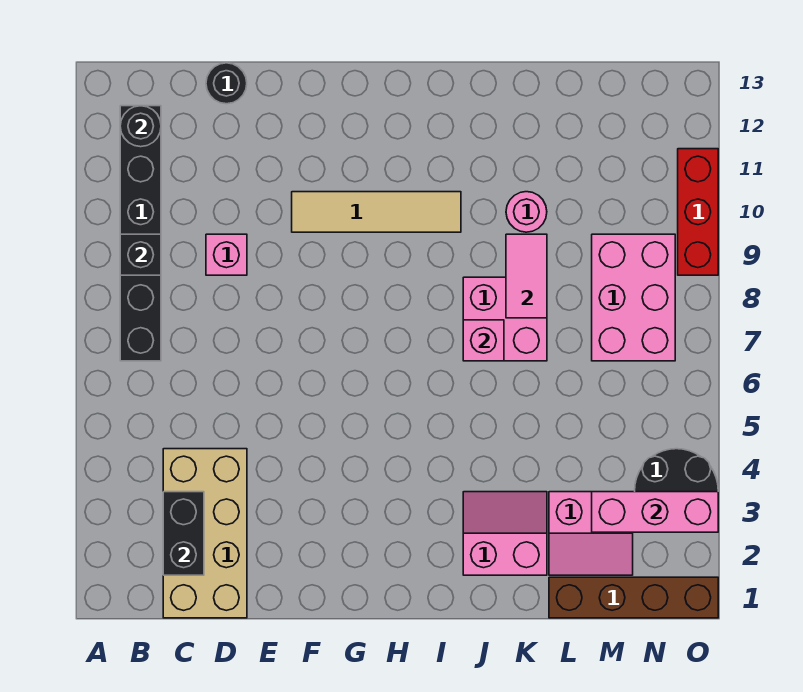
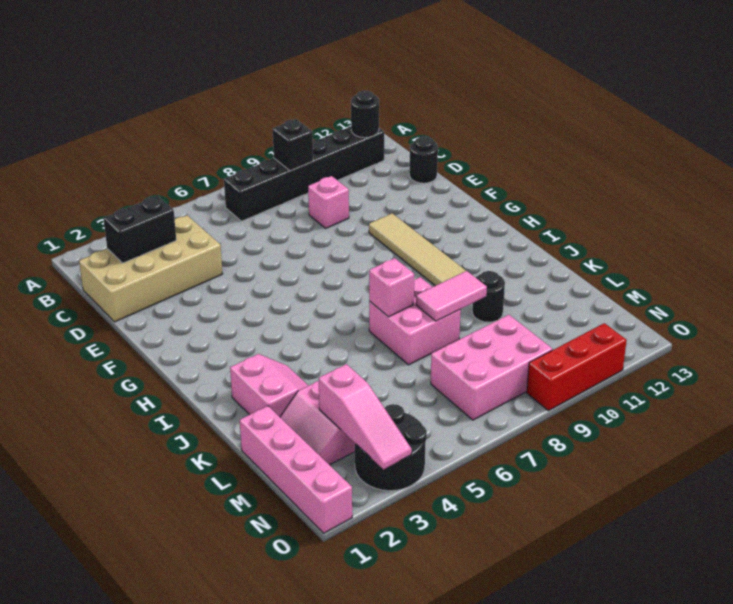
pink round brick K10 level 1 -> black round brick K10 level 1
brown brick L1:O1 level 1 -> pink brick L1:O1 level 1
pink brick M3:O3 level 2 -> pink slope M3:O3 level 2 top M

